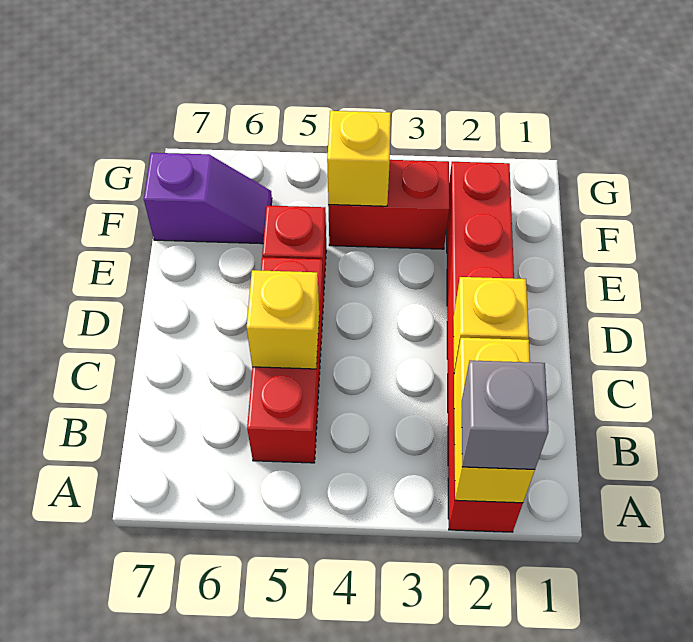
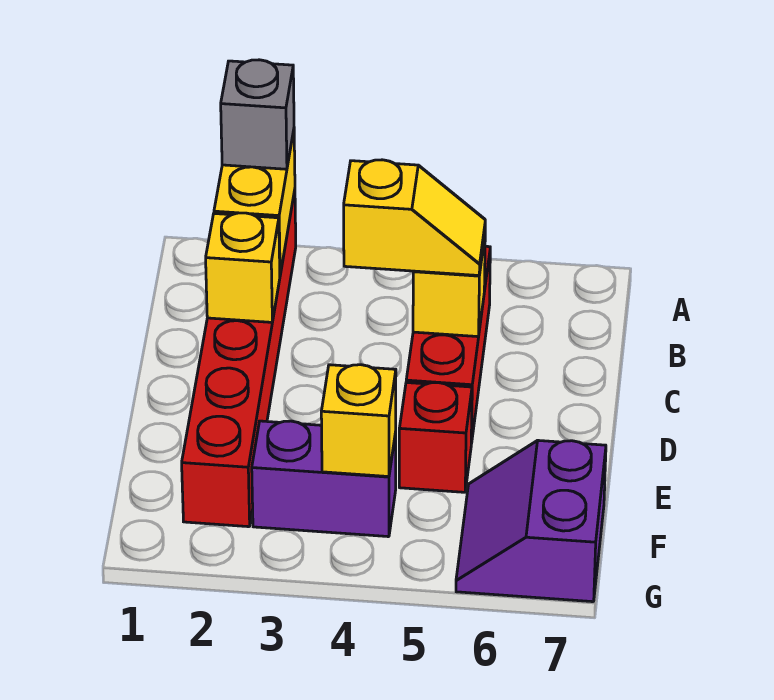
none -> yellow slope C4:C5 level 3 top 4
red brick F3:F4 level 1 -> purple brick F3:F4 level 1
purple slope F6:F7 level 1 top 7 -> purple slope F6:G7 level 1 top 7

